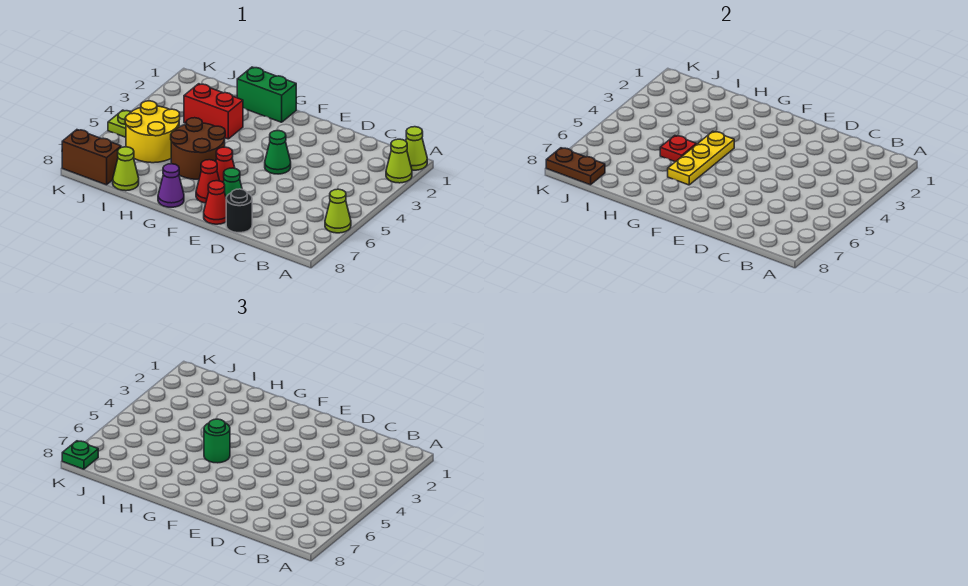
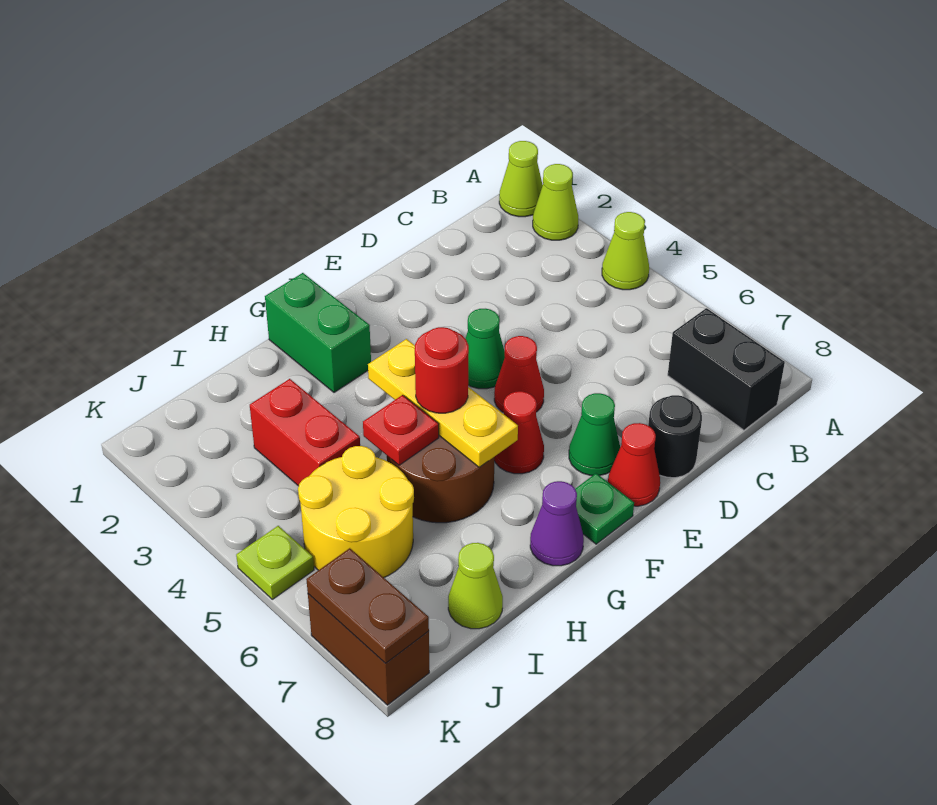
lime cone A6 level 1 -> lime cone A4 level 1
none -> black brick B7:B8 level 1
red cone F7 level 1 -> red cone E5 level 1
green brick G1:H1 level 1 -> green brick G1:G2 level 1
green round brick G5 level 3 -> red round brick G5 level 3
red brick H3:I3 level 1 -> red brick I3:I4 level 1
brown brick J8:K8 level 1 -> brown brick K7:K8 level 1
brown plate J8:K8 level 2 -> brown plate K7:K8 level 2
green plate K8 level 3 -> green plate F8 level 1

